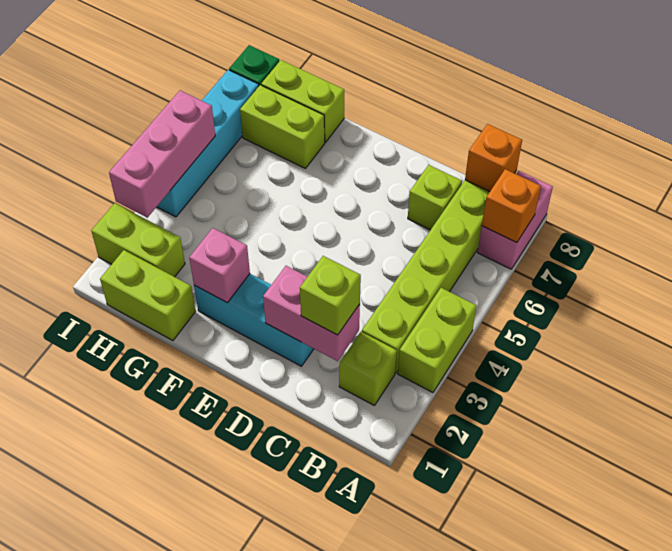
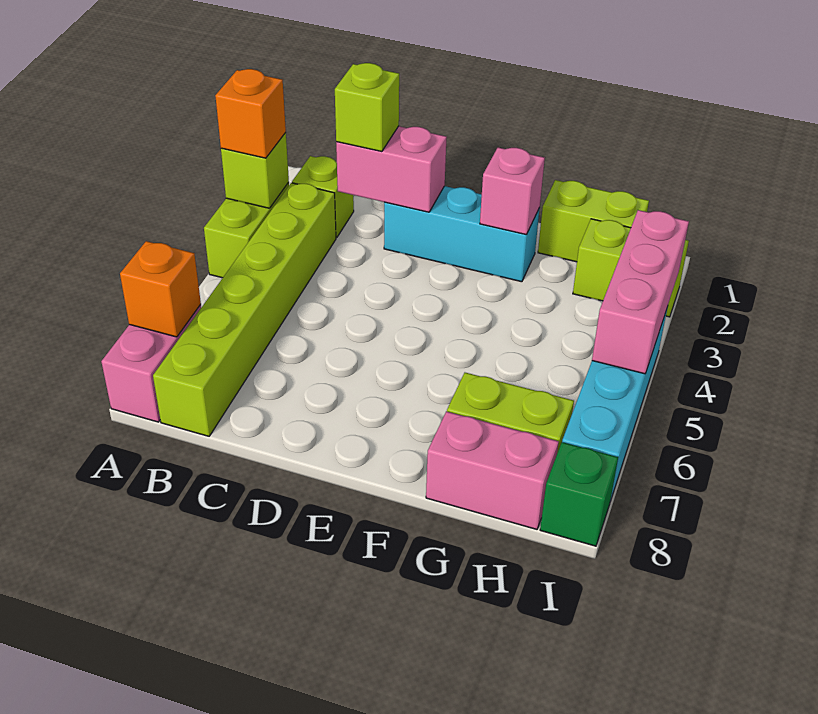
orange brick B8 level 2 -> orange brick A3 level 3
lime brick C7 level 1 -> lime brick A3 level 2
lime brick G8:H8 level 1 -> pink brick G8:H8 level 1

